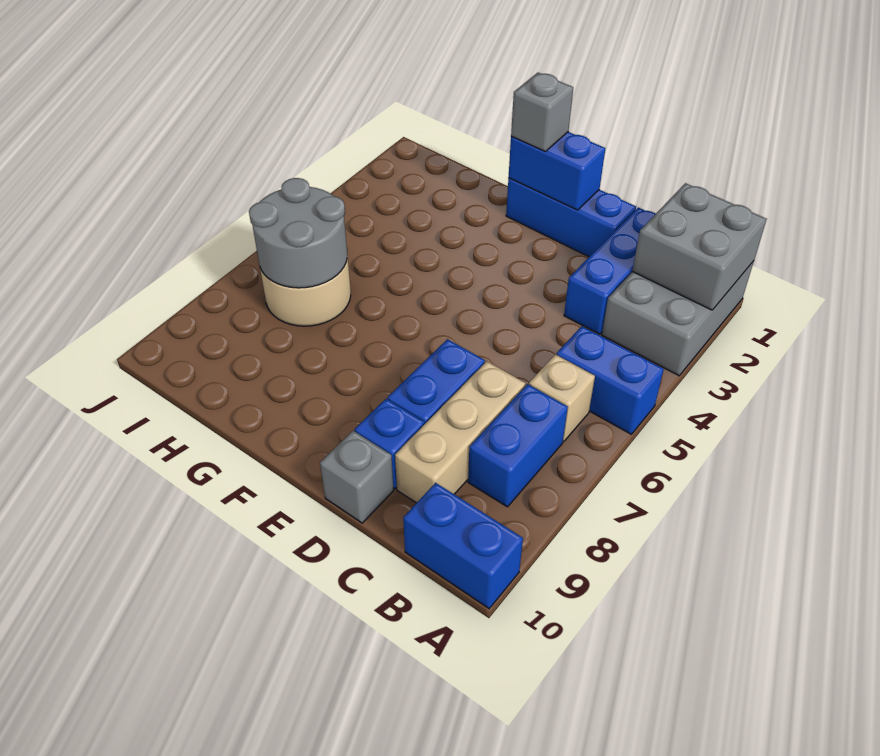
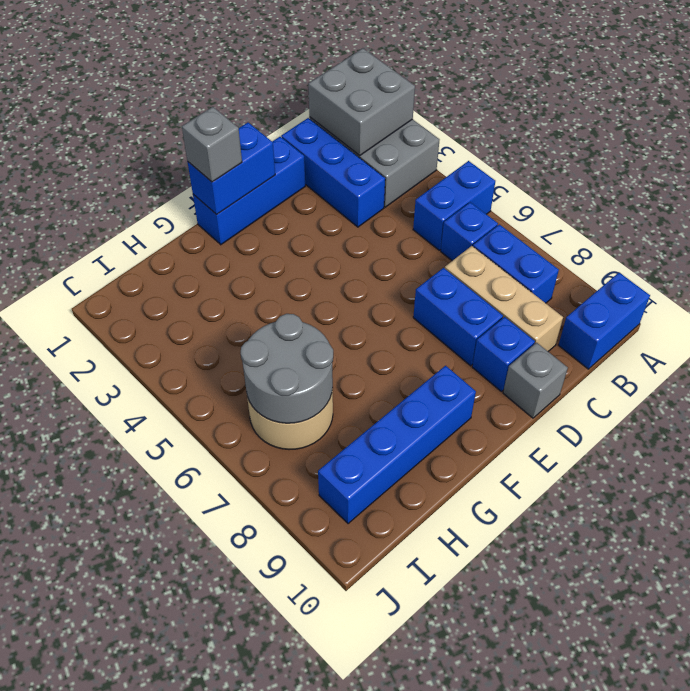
tan brick B6 level 1 -> blue brick B6 level 1
none -> blue brick F9:I9 level 1

